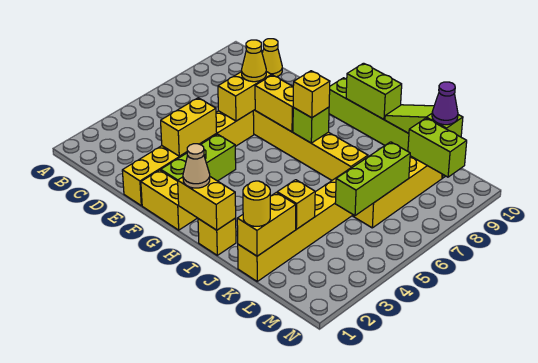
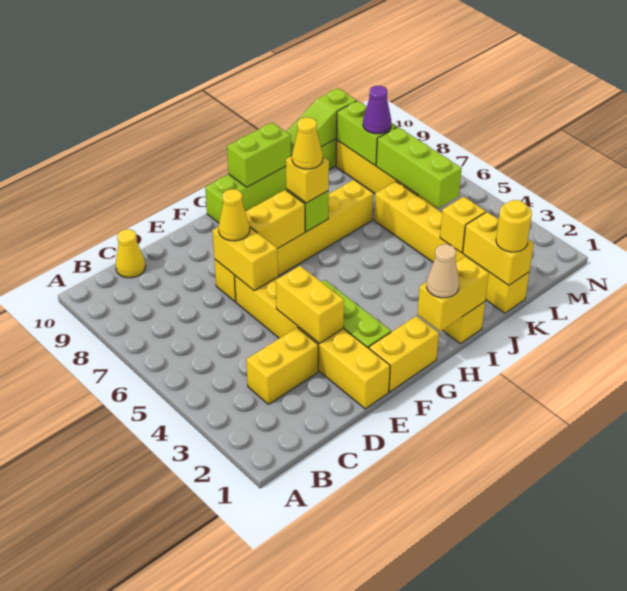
none -> yellow brick C3:D3 level 1
none -> yellow cone H7 level 4
lime brick L9:M9 level 2 -> lime brick L8:L9 level 2
purple cone L10 level 3 -> purple cone L8 level 3

